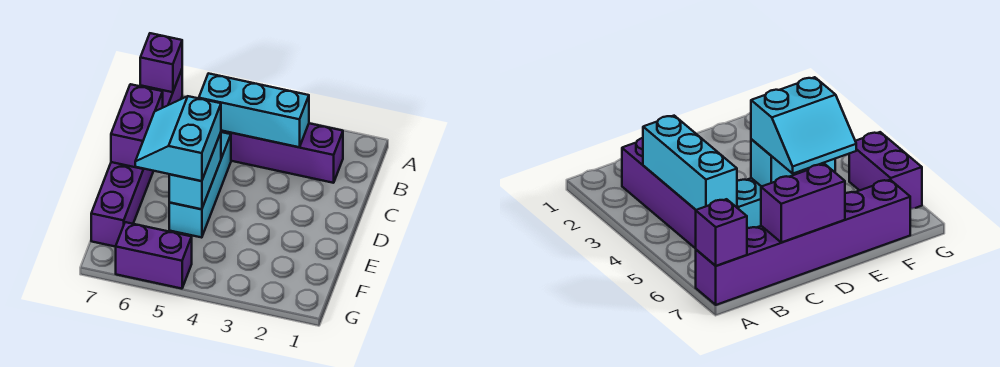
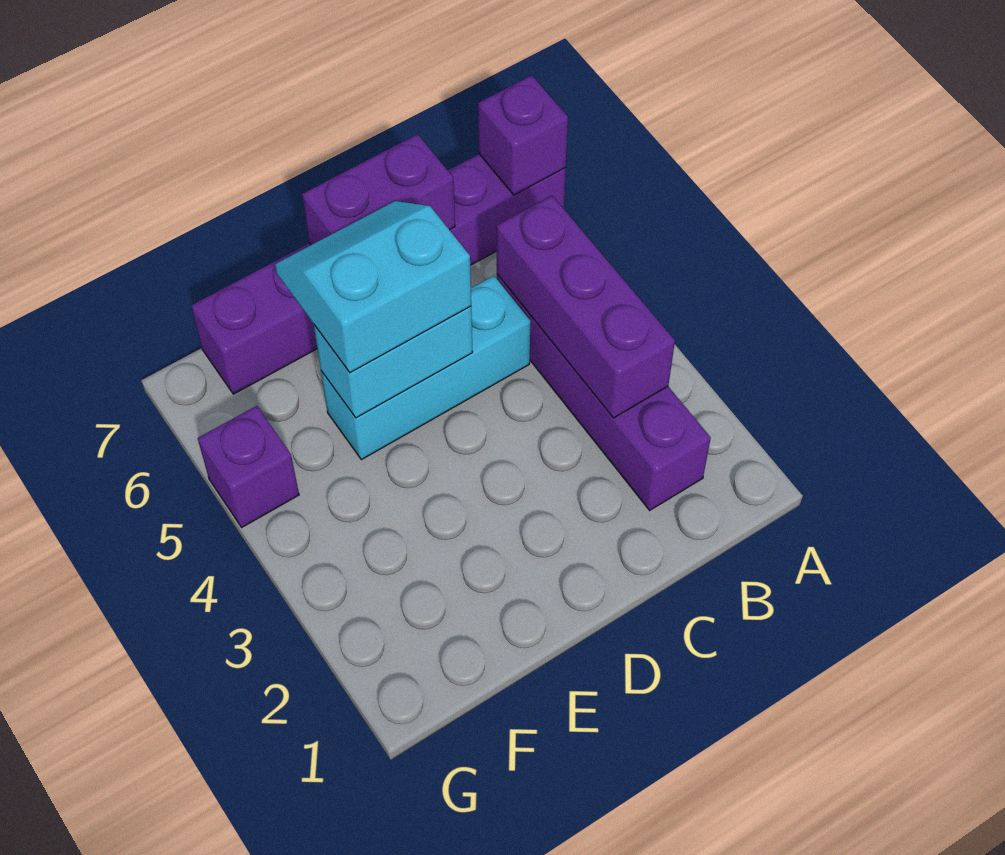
cyan brick B3:B5 level 2 -> purple brick B3:B5 level 2
purple brick G5:G6 level 1 -> purple brick G5 level 1

